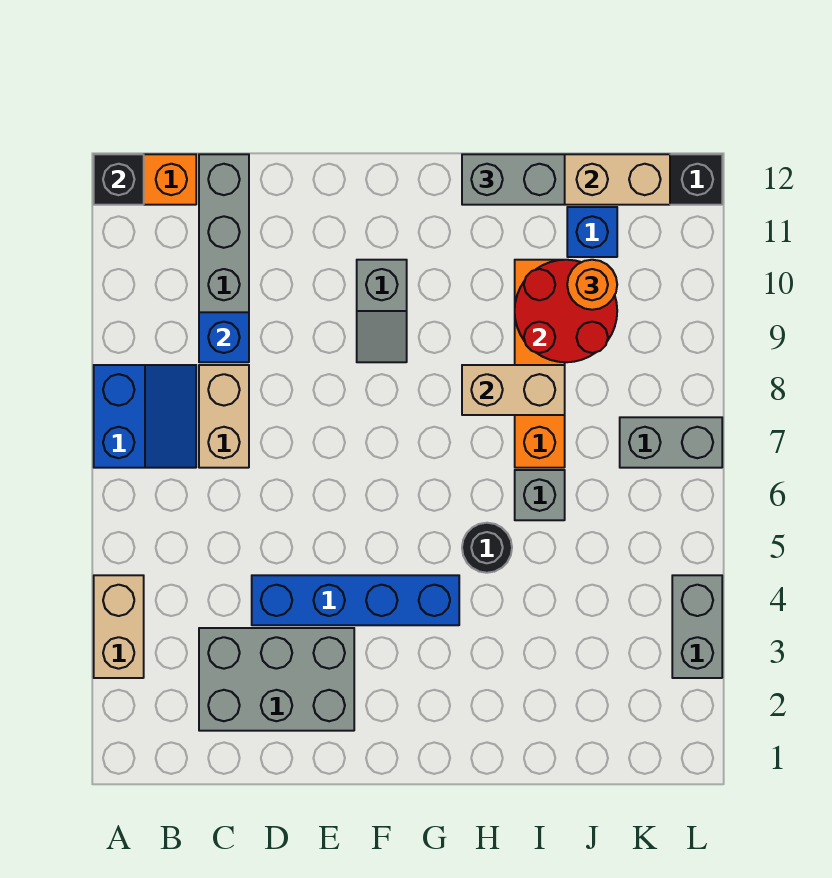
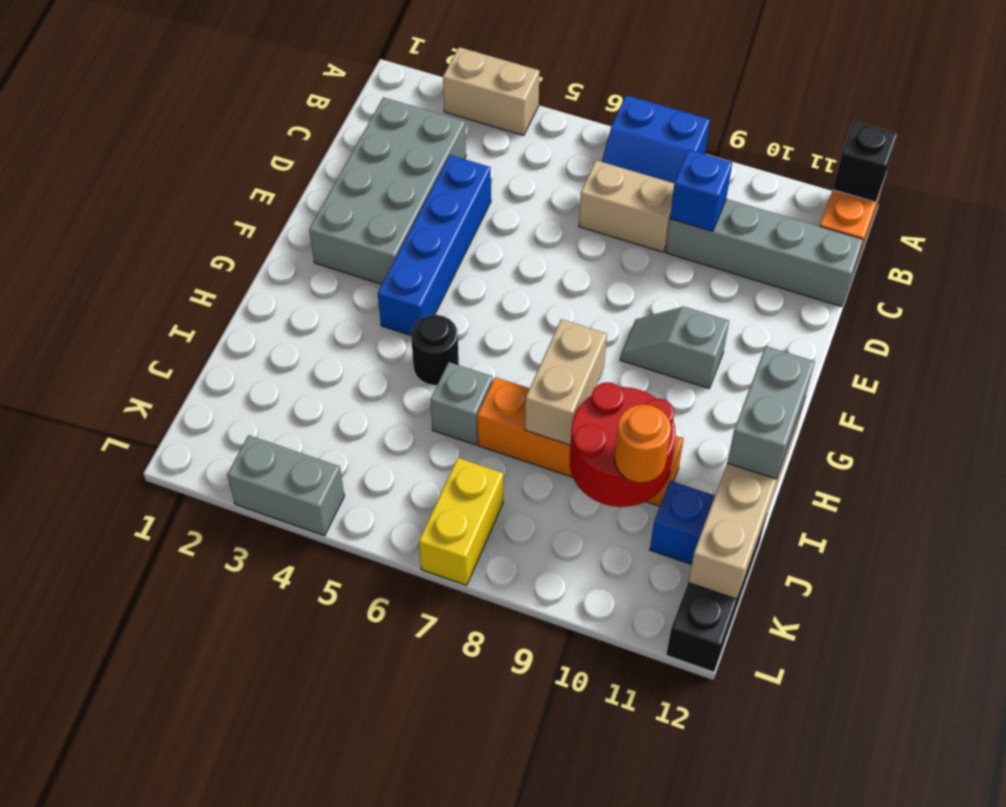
grey brick C2:E3 level 1 -> grey brick C2:F3 level 1
grey brick K7:L7 level 1 -> yellow brick K7:L7 level 1

